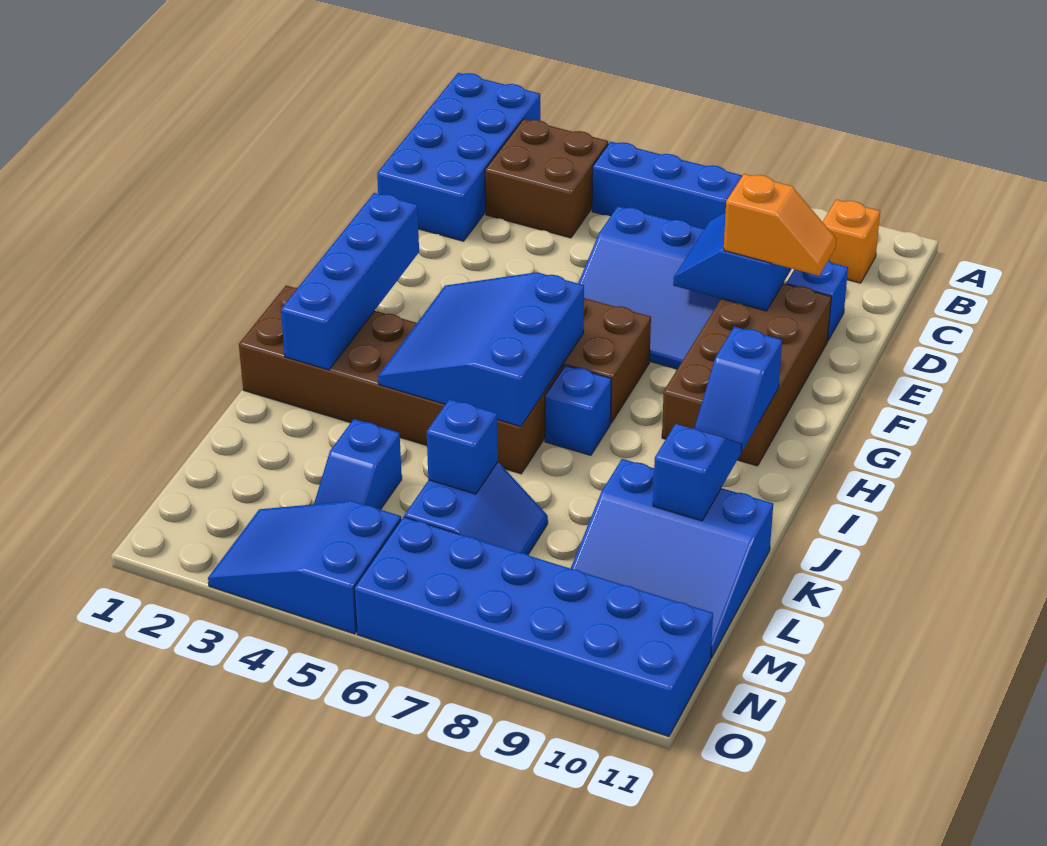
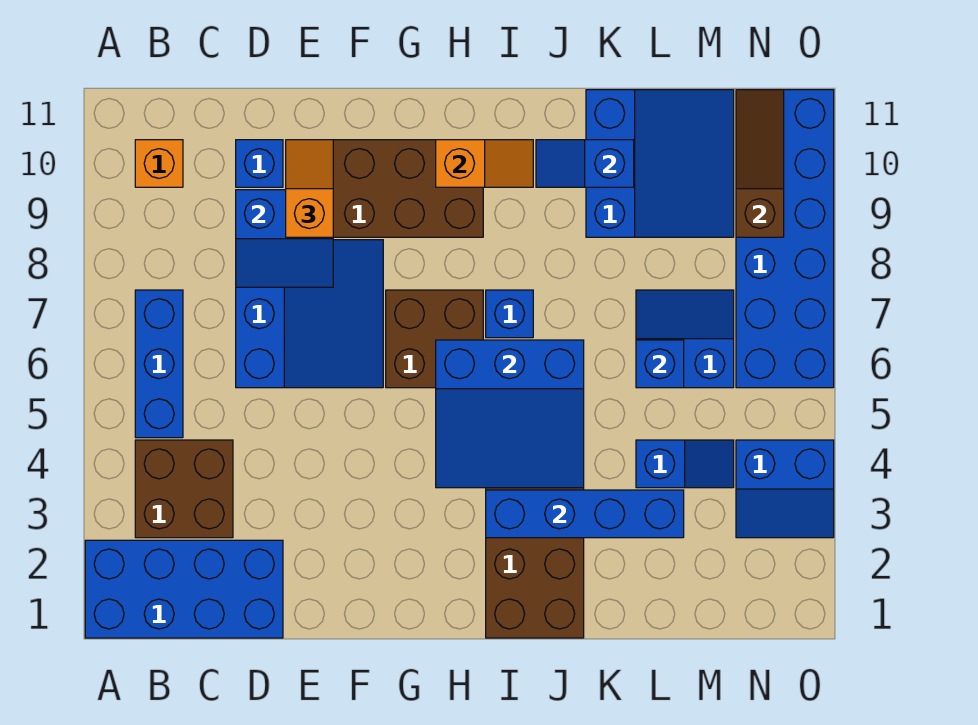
blue brick G2:J2 level 2 -> blue brick I3:L3 level 2
blue slope H10:I10 level 2 top H -> orange slope H10:I10 level 2 top H
blue slope N3:O5 level 1 top 5 -> blue slope N3:O4 level 1 top 4
none -> brown slope N9:N11 level 2 top 9

